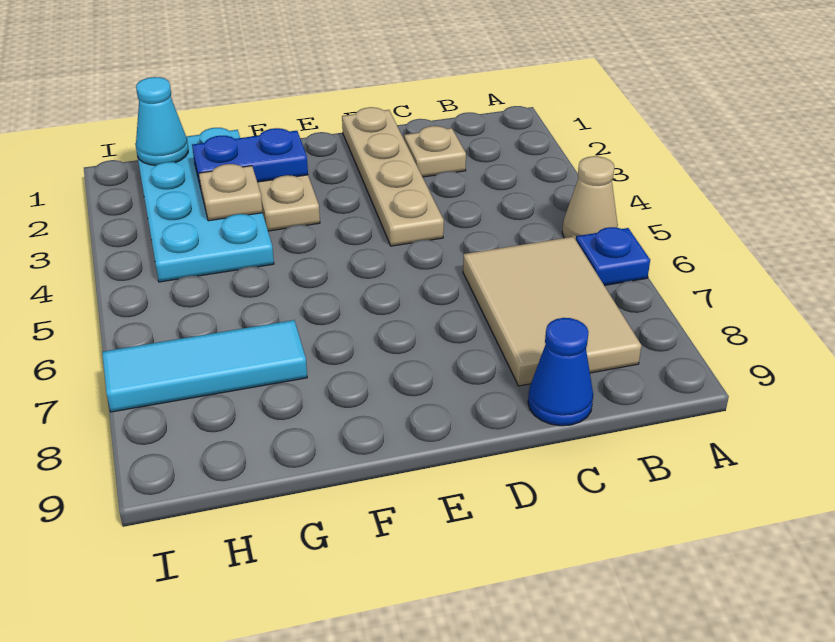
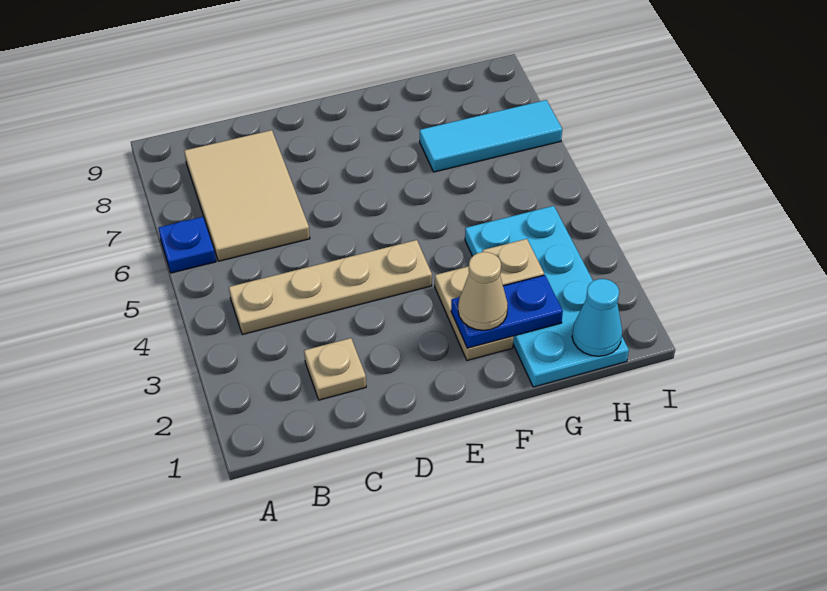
tan cone A5 level 1 -> tan cone F2 level 3
blue cone C9 level 1 -> none
tan plate D1:D4 level 1 -> tan plate B4:E4 level 1

